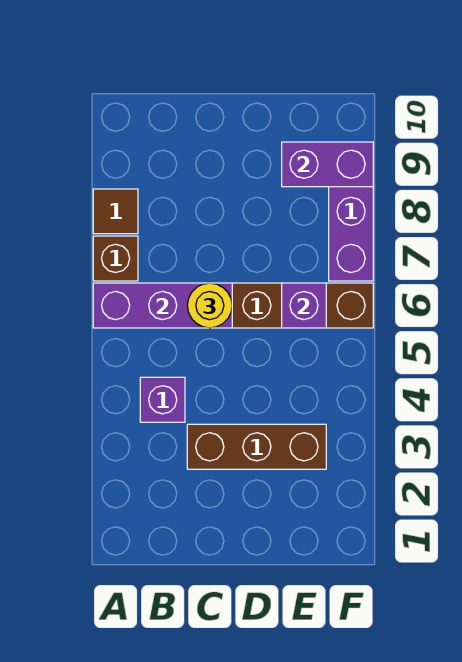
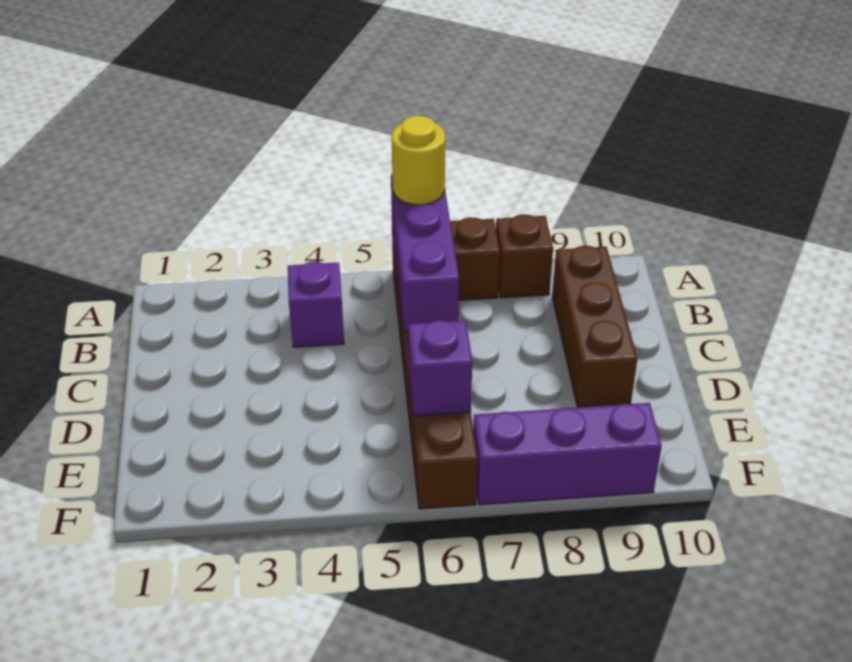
brown tile A8 level 1 -> brown brick A8 level 1
brown brick C3:E3 level 1 -> brown brick B9:D9 level 1
yellow round brick C6 level 3 -> yellow round brick A6 level 3
purple brick E9:F9 level 2 -> none

